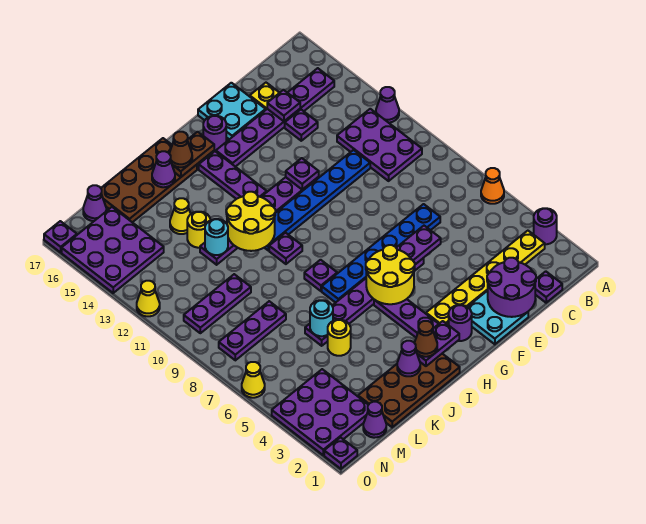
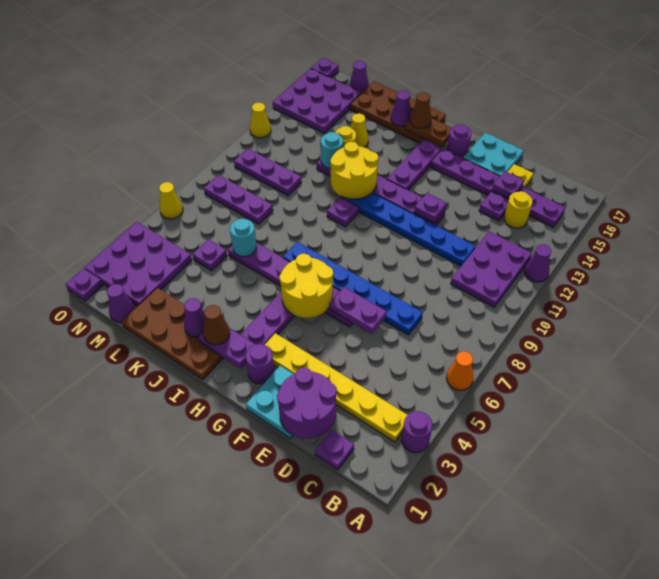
purple plate I8 level 1 -> purple plate L5 level 1
yellow round brick K5 level 1 -> yellow round brick C14 level 1

